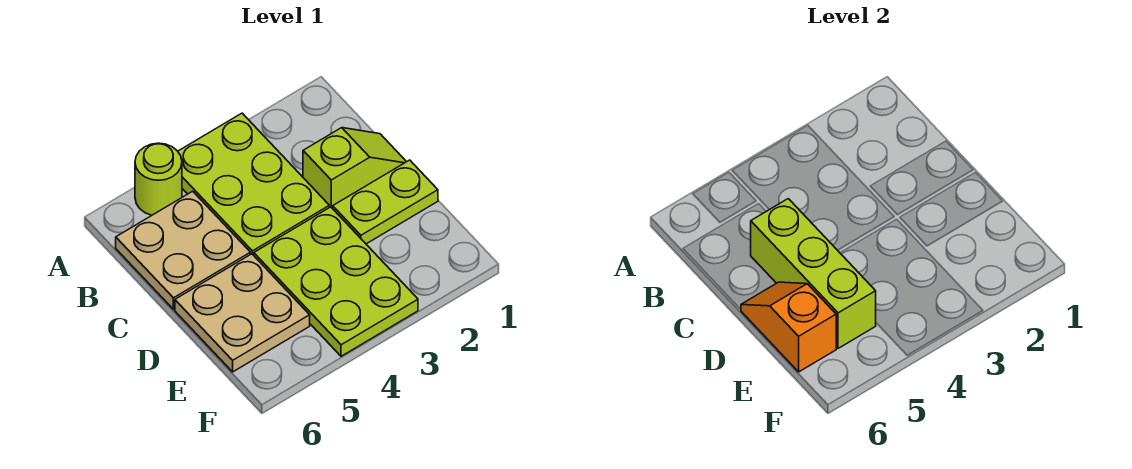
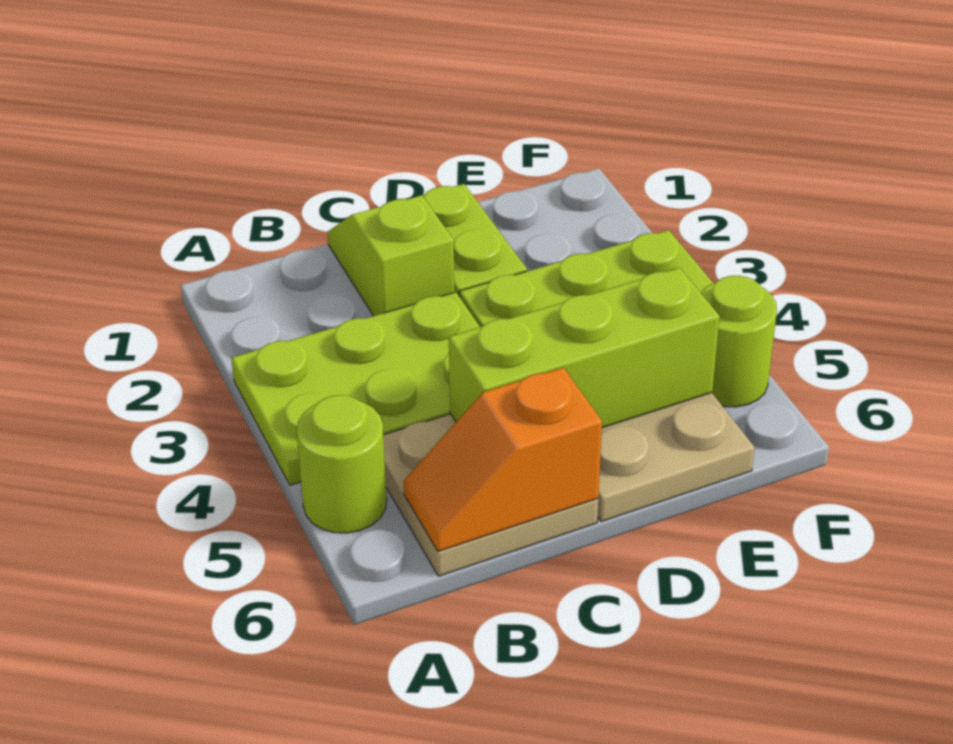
orange slope D6:E6 level 2 top E -> orange slope B6:C6 level 2 top C
none -> lime round brick F5 level 1

